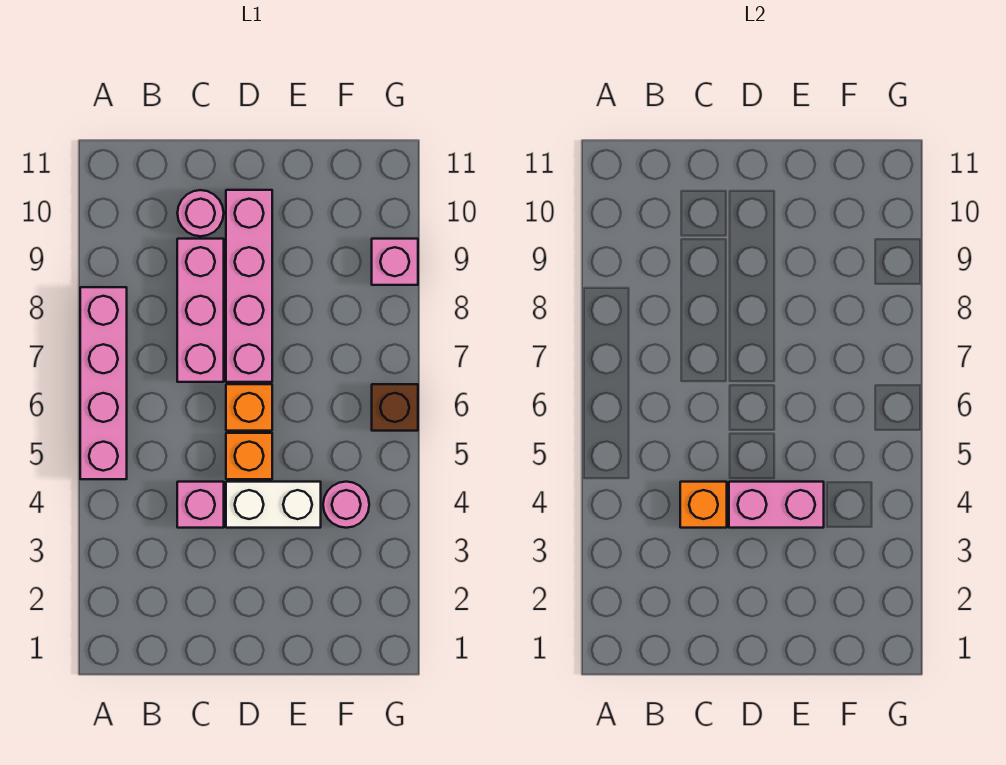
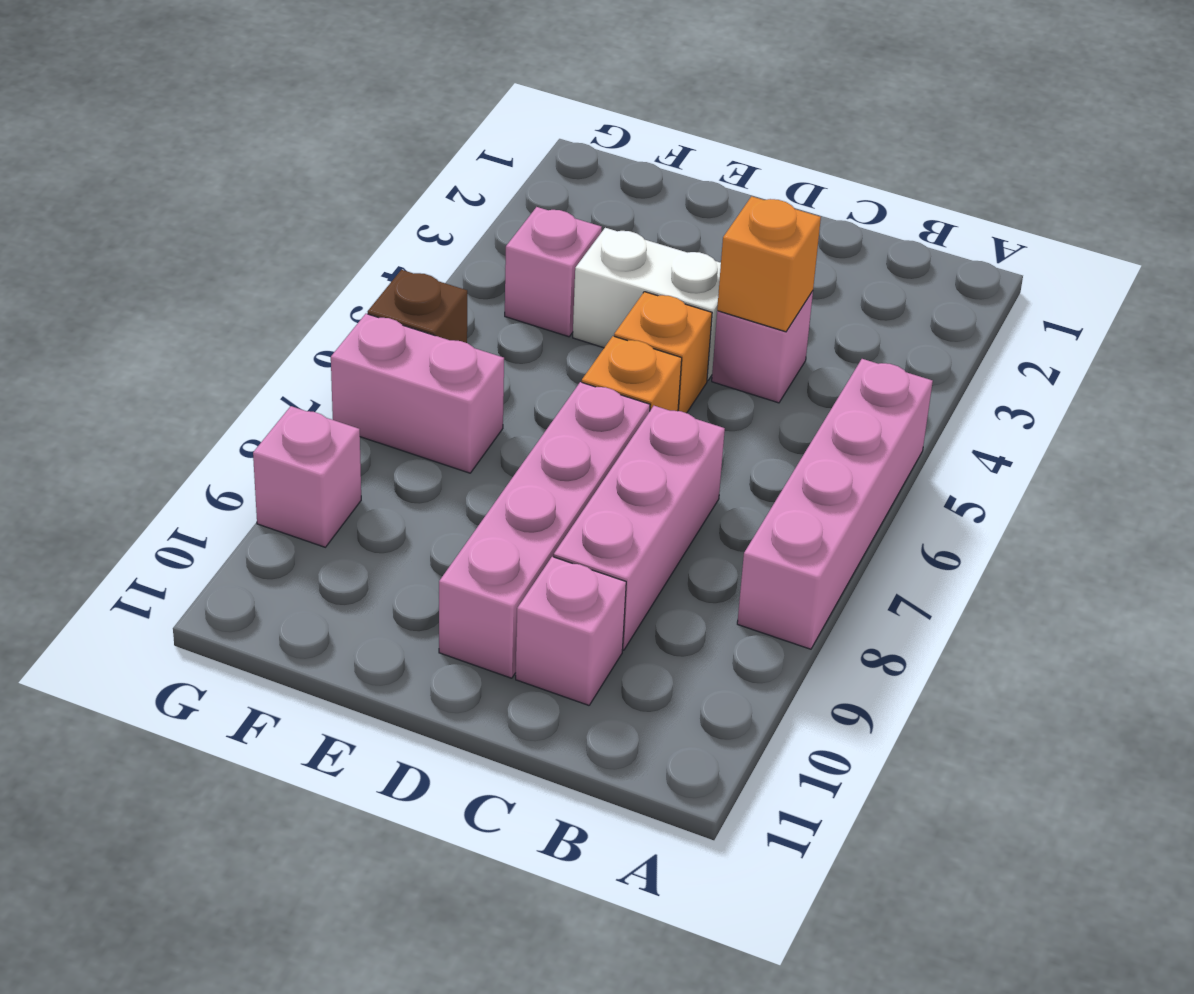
pink round brick C10 level 1 -> pink brick C10 level 1
pink brick D4:E4 level 2 -> pink brick F7:G7 level 1
pink round brick F4 level 1 -> pink brick F4 level 1

